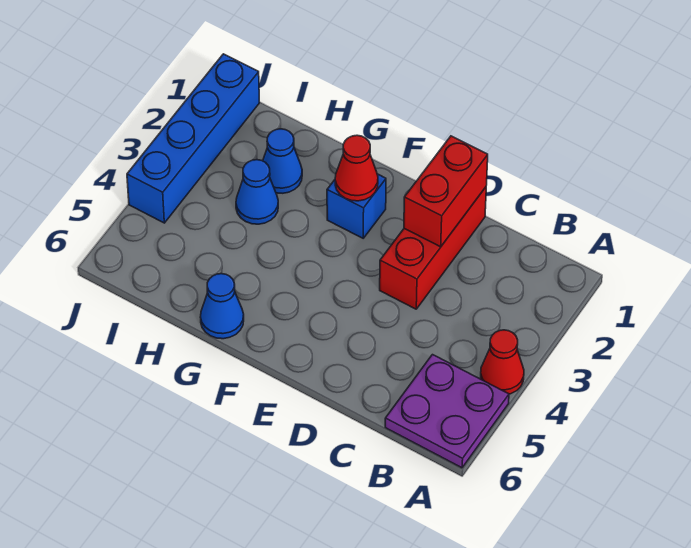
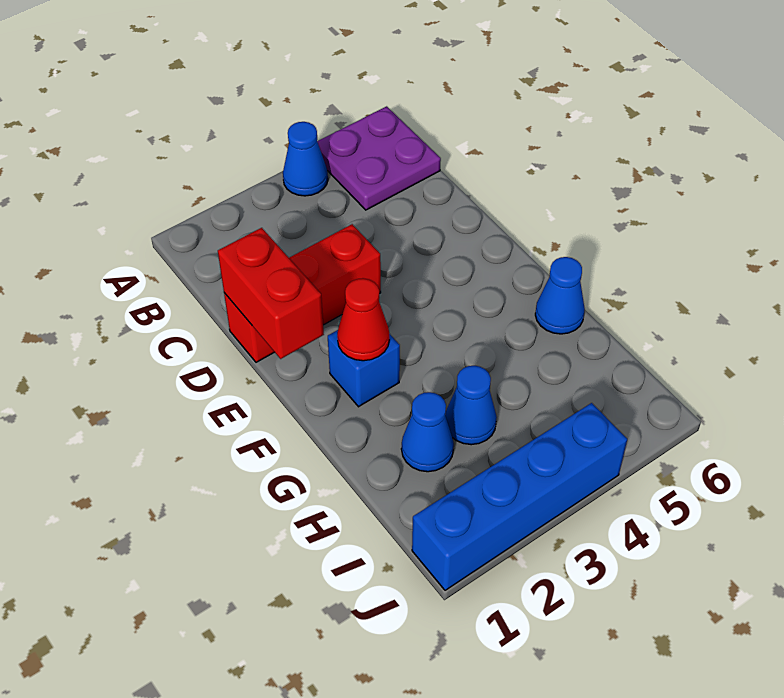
red cone A4 level 1 -> blue cone A4 level 1
red brick D1:D2 level 2 -> red brick D1:E1 level 2

